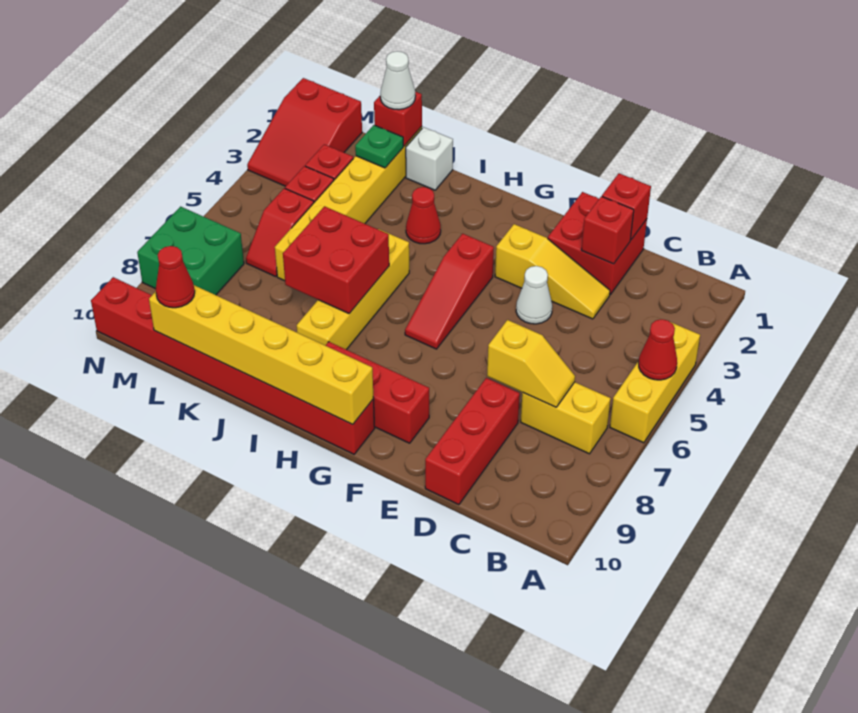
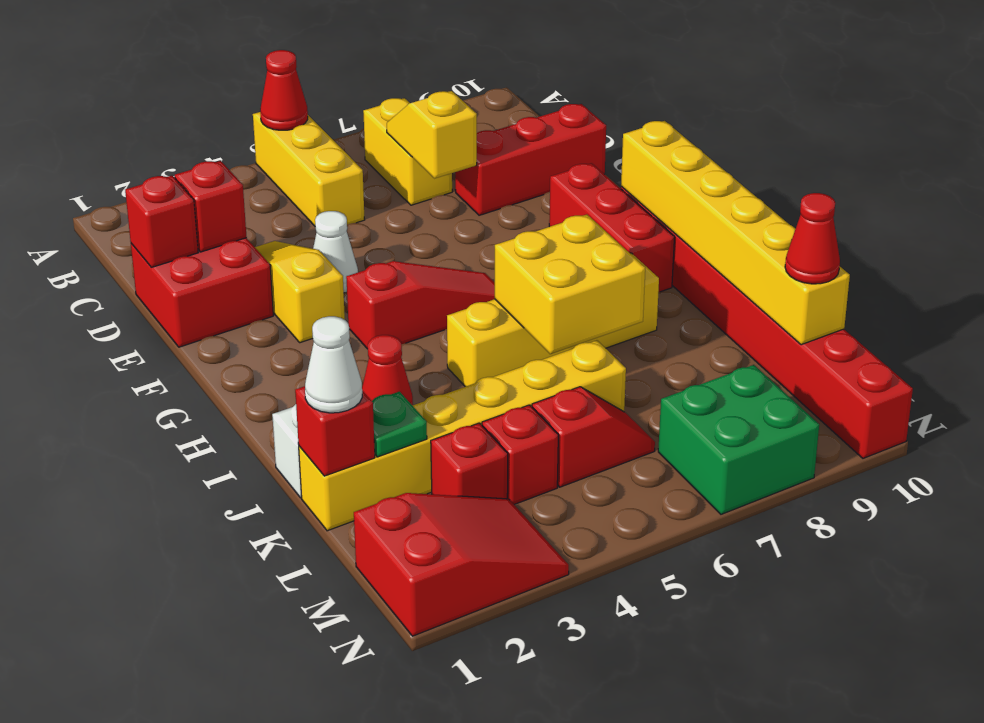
yellow brick A4:A6 level 1 -> yellow brick A5:C5 level 1
red brick I6:J7 level 2 -> yellow brick I6:J7 level 2

